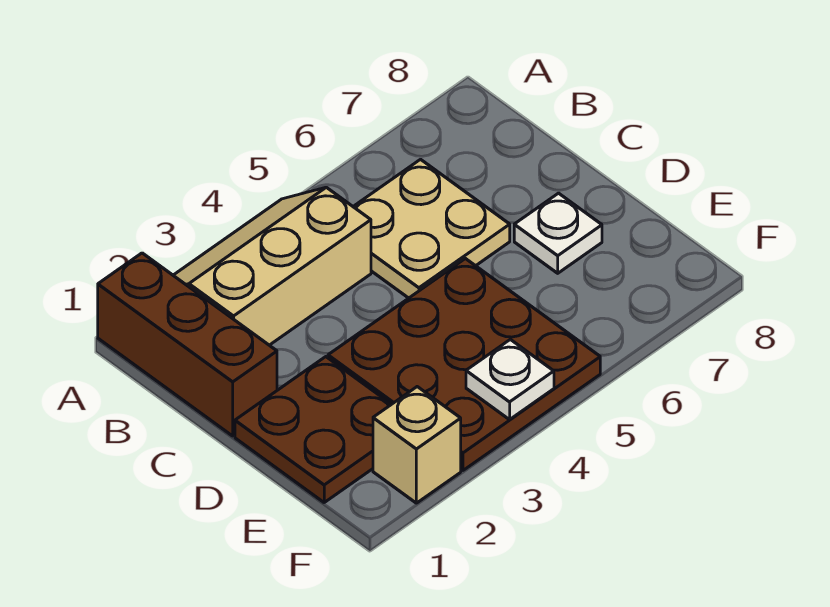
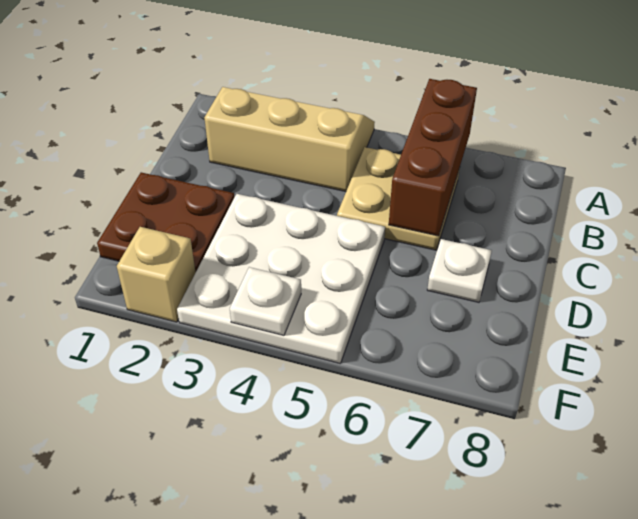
brown brick A1:C1 level 1 -> brown brick A6:C6 level 2
brown plate D3:F5 level 1 -> white plate D3:F5 level 1

